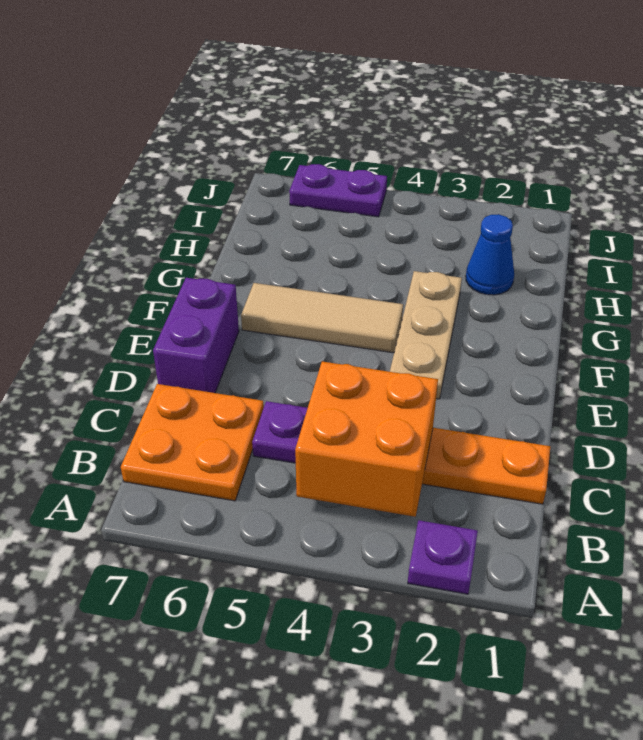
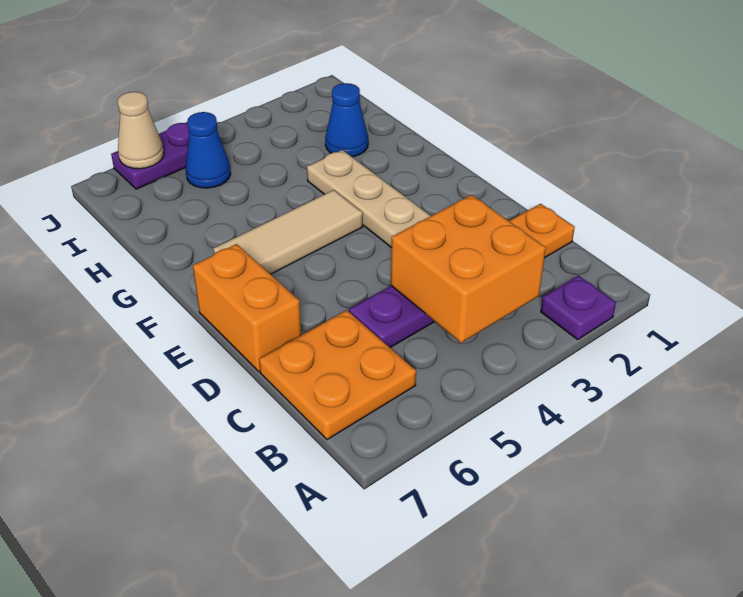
purple brick D7:E7 level 1 -> orange brick D7:E7 level 1
none -> blue cone I5 level 1
none -> tan cone J6 level 2

